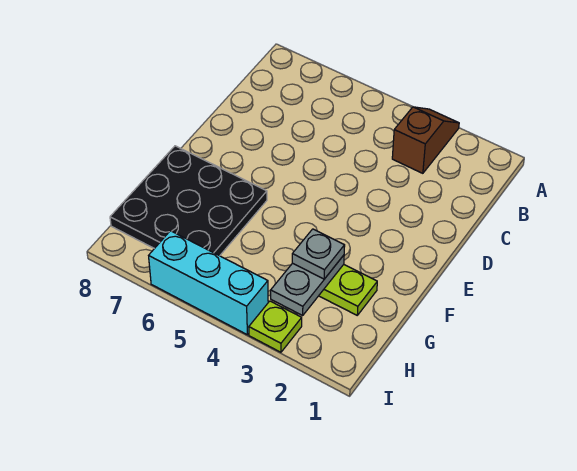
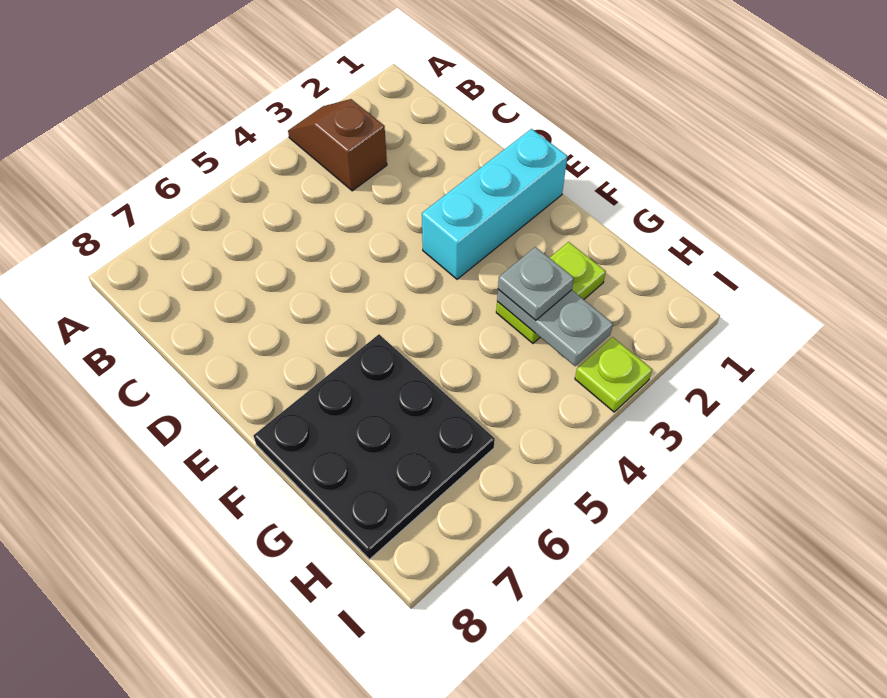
cyan brick I4:I6 level 1 -> cyan brick E1:E3 level 1

